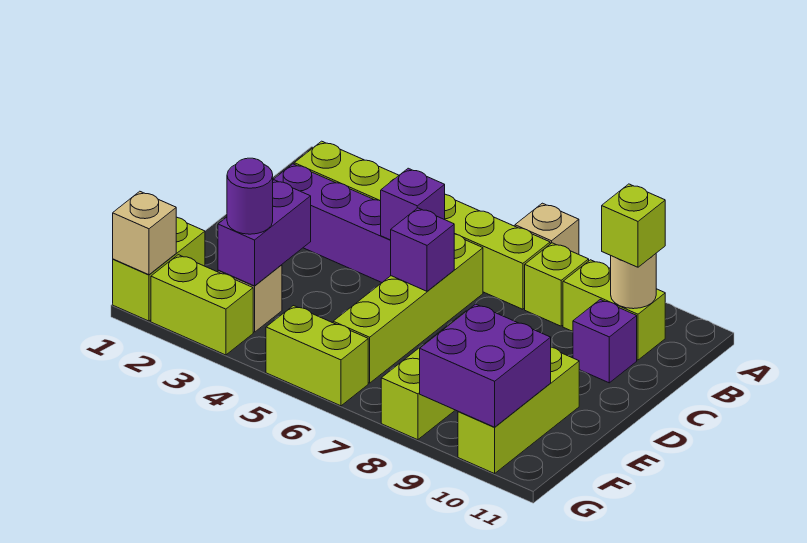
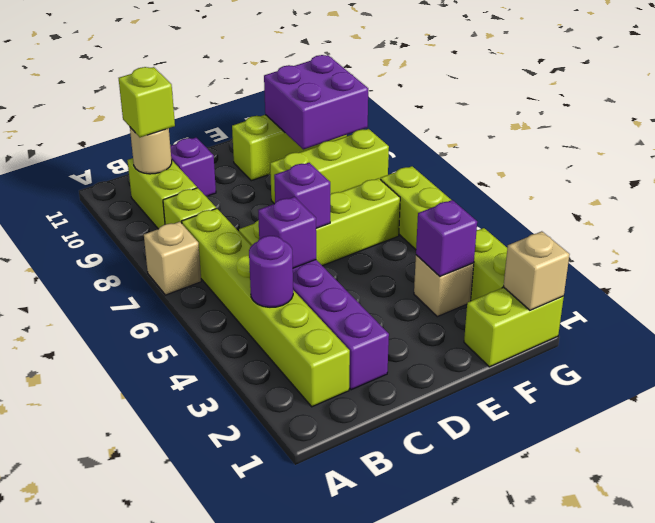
purple brick E3:F3 level 2 -> purple brick F3 level 2
purple round brick F3 level 3 -> purple round brick B4 level 2

